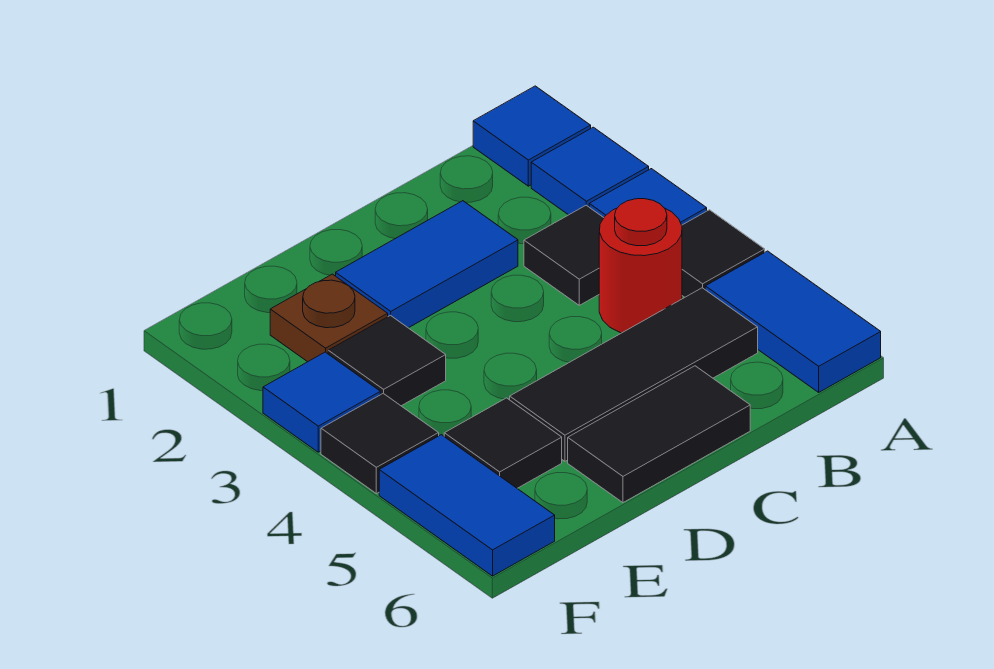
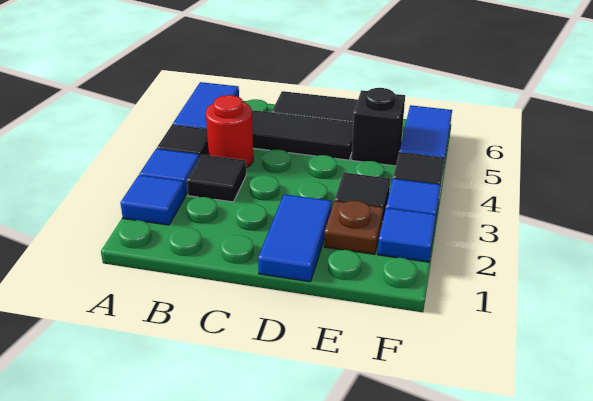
blue tile A1 level 1 -> blue tile F2 level 1
blue tile C2:D2 level 1 -> blue tile D1:D2 level 1
black tile E5 level 1 -> black brick E5 level 1

